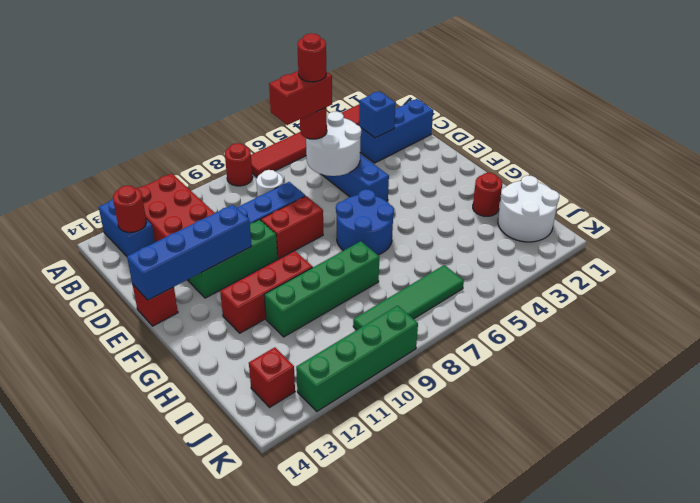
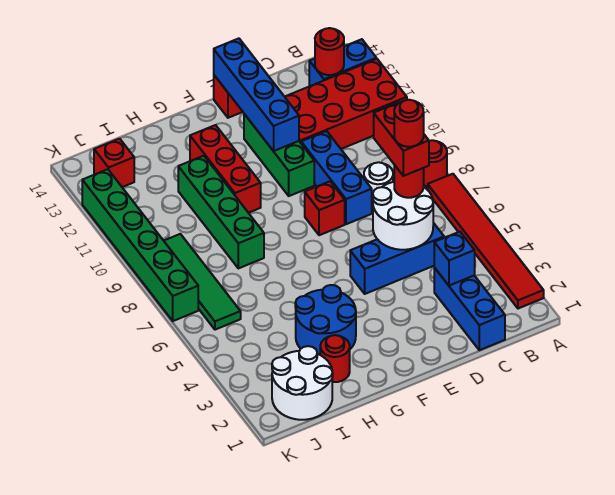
red brick E8:E9 level 1 -> red brick E8 level 1
blue round brick F6:G7 level 1 -> blue round brick G3:H4 level 1
green brick K9:K12 level 1 -> green brick K7:K12 level 1

